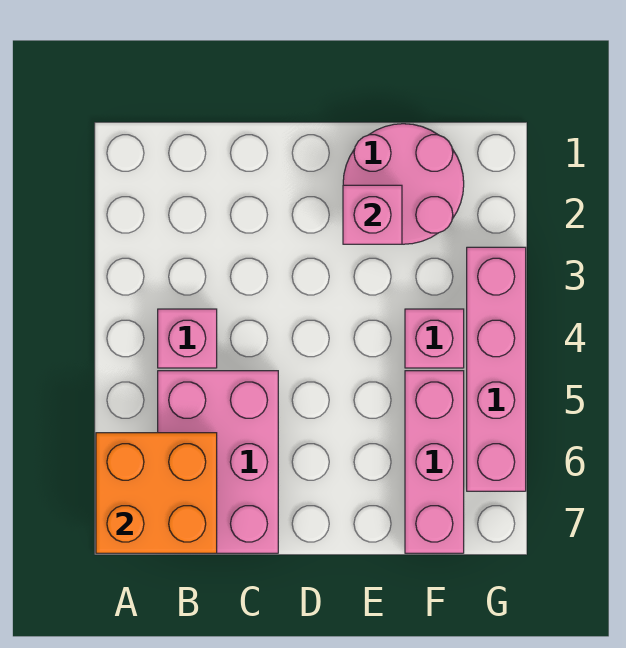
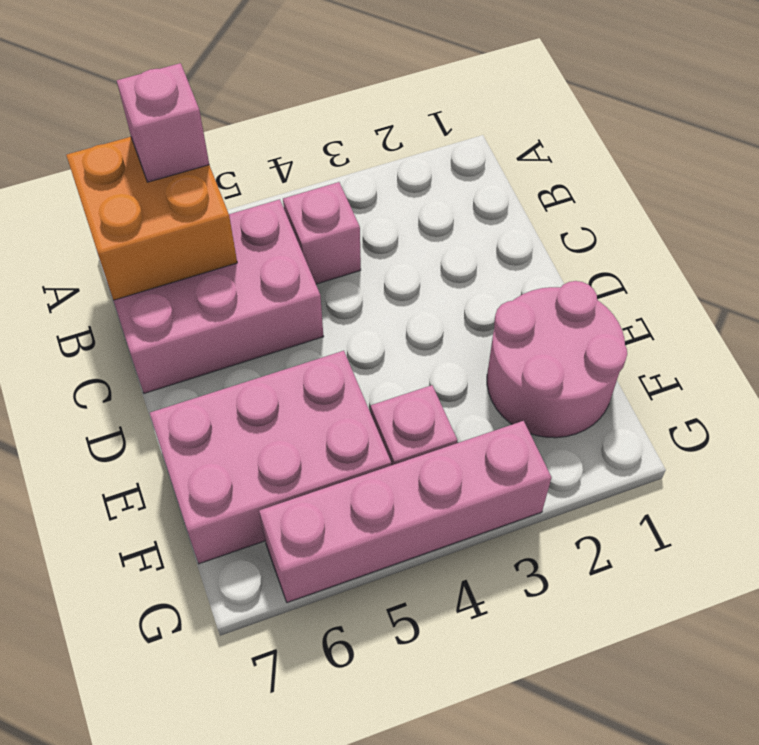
pink brick E2 level 2 -> pink brick A6 level 3
pink brick F5:F7 level 1 -> pink brick E5:F7 level 1

